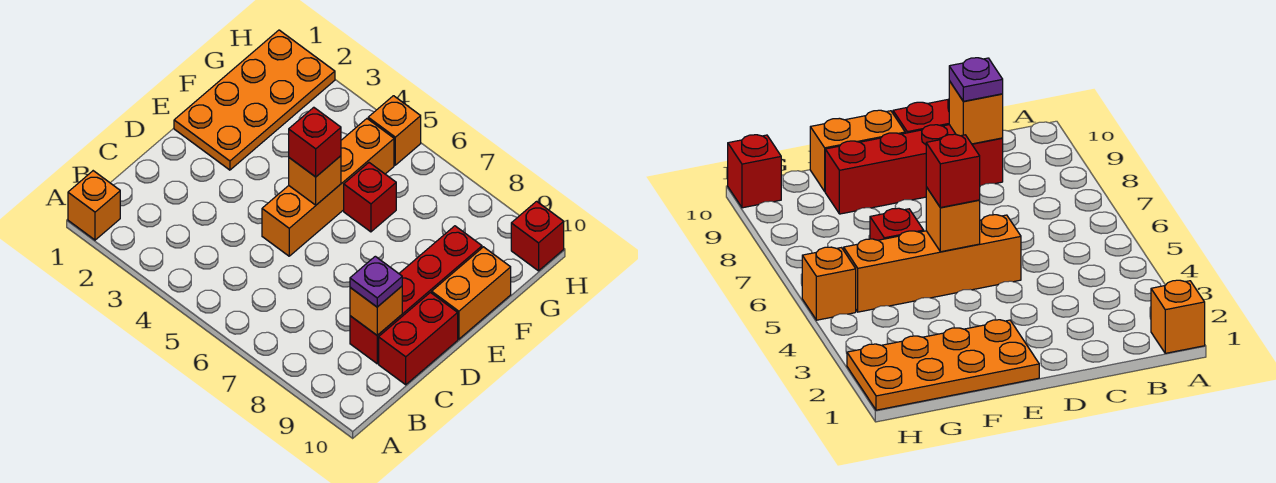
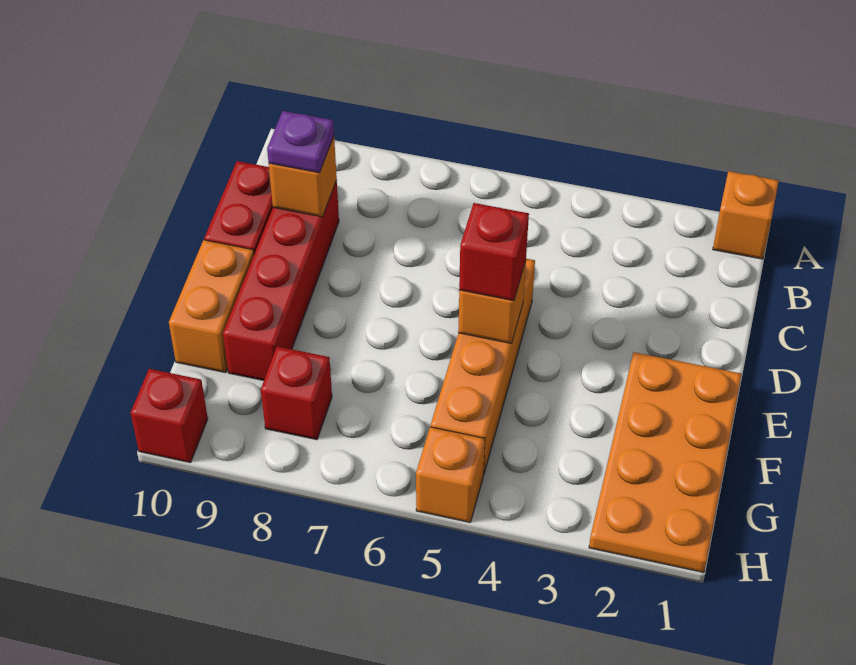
red brick F6 level 1 -> red brick G8 level 1

